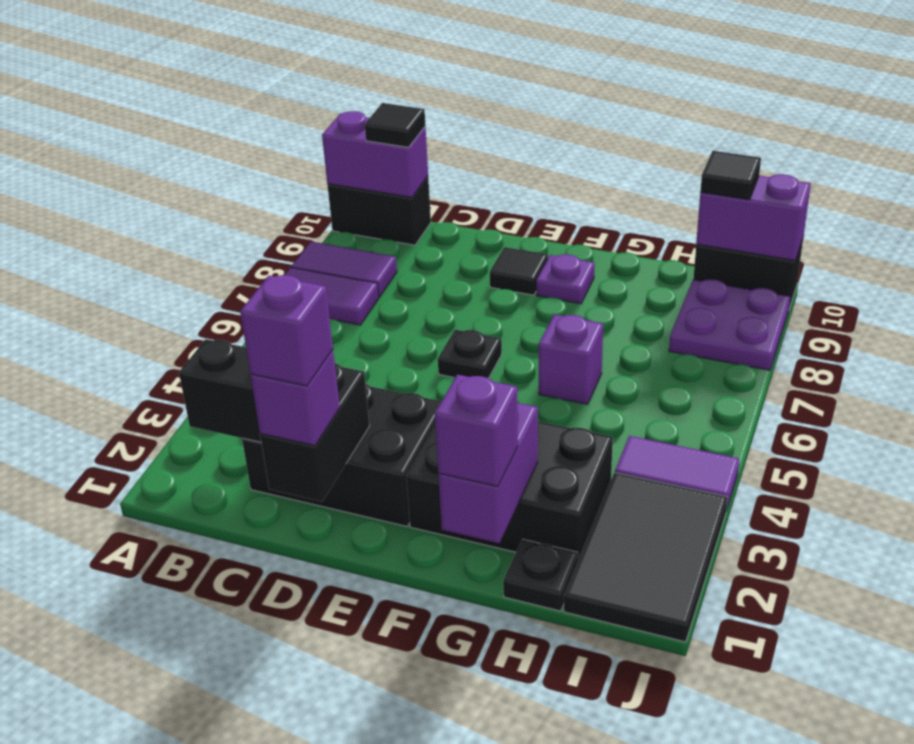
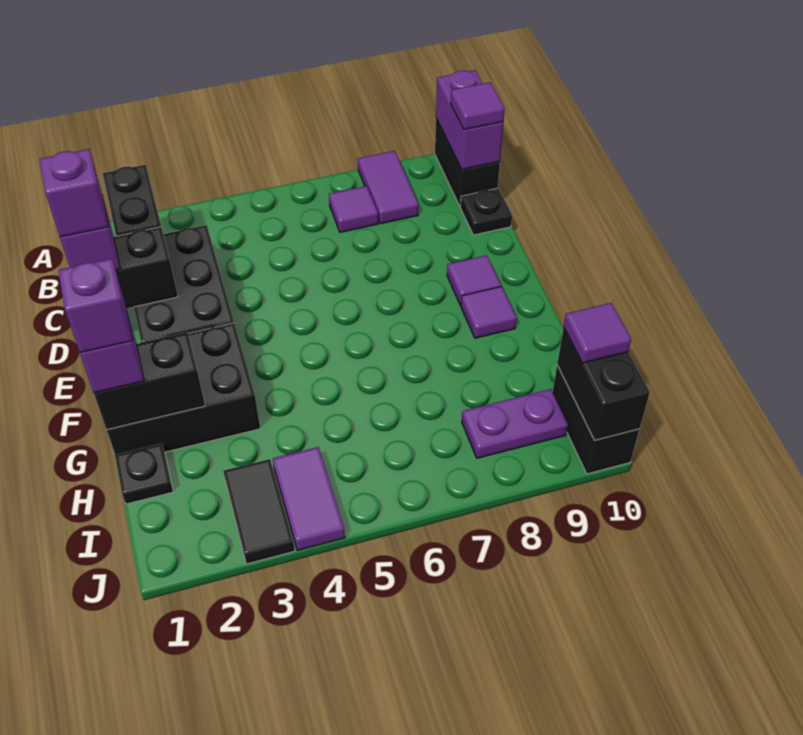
purple tile A7:B7 level 1 -> purple tile B7 level 1
black tile B10 level 3 -> purple tile B10 level 3
black plate E6 level 1 -> black plate C10 level 1
black tile E9 level 1 -> purple tile E9 level 1
black brick F2:H3 level 1 -> black brick F1:G3 level 1
purple plate F9 level 1 -> purple tile F9 level 1
purple brick G1:G2 level 2 -> black brick G1:G2 level 2
purple brick G6 level 1 -> purple brick G1 level 4
black tile I1:J3 level 1 -> black tile I3:J3 level 1
purple plate I8:J9 level 1 -> purple plate I8:I9 level 1
purple brick I10:J10 level 2 -> black brick I10:J10 level 2
black tile I10 level 3 -> purple tile I10 level 3

